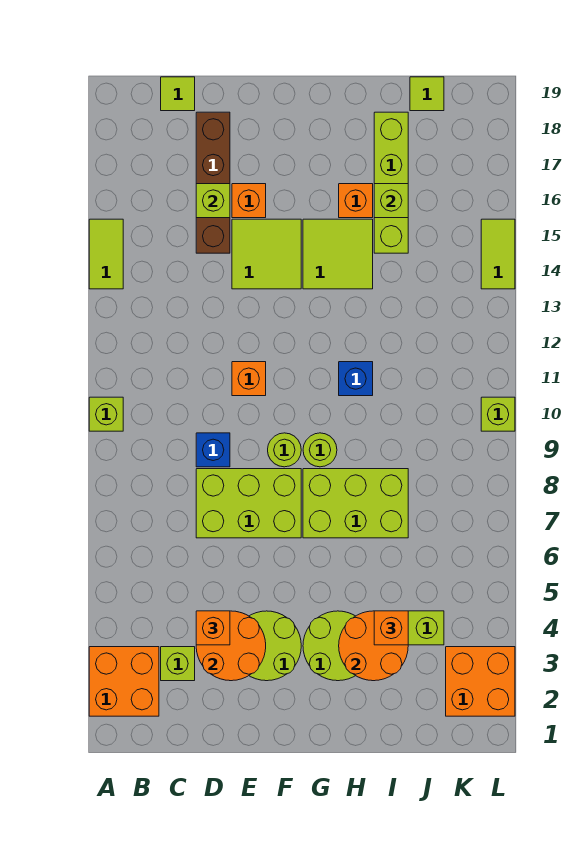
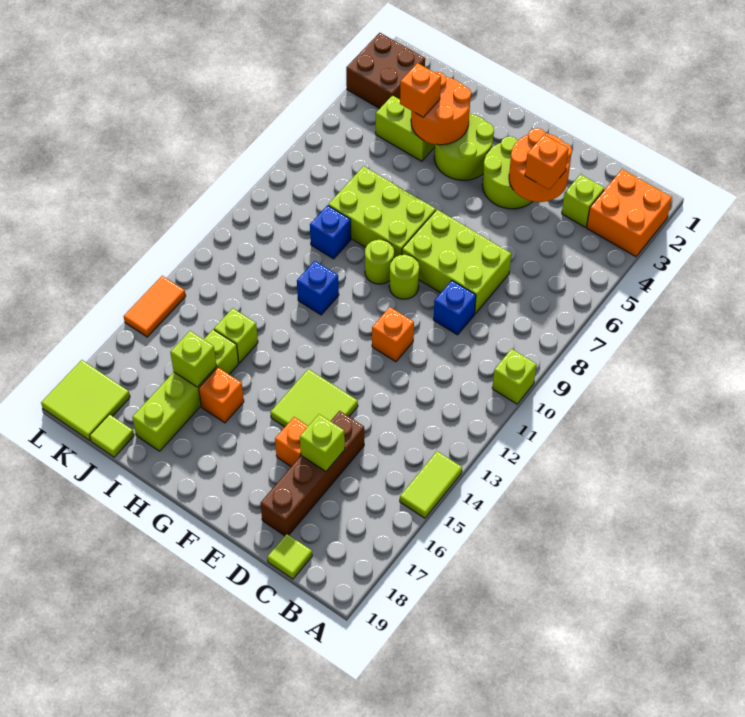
lime tile G14:H15 level 1 -> lime tile K18:L19 level 1
none -> blue brick I9 level 1
orange brick K2:L3 level 1 -> brown brick K2:L3 level 1
lime brick L10 level 1 -> lime brick I14 level 1
lime tile L14:L15 level 1 -> orange tile L14:L15 level 1

